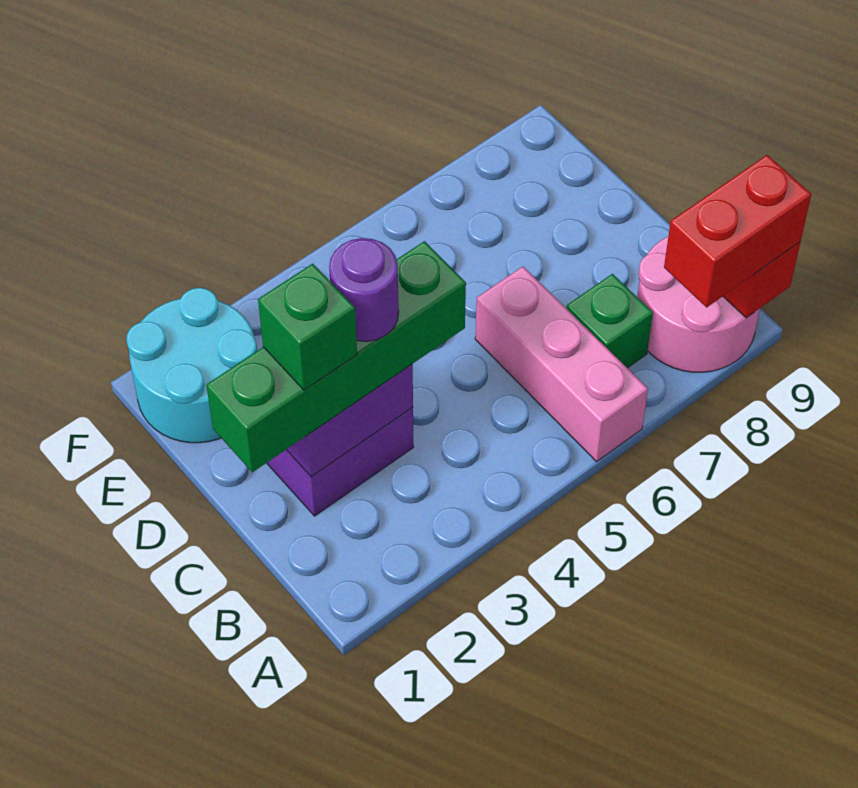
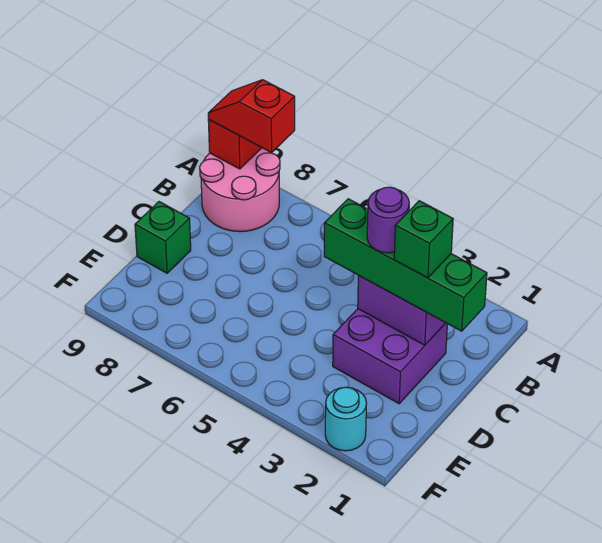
pink brick A6:C6 level 1 -> none
red brick A8:A9 level 3 -> red slope A8:A9 level 3 top 8
green brick B7 level 1 -> green brick D9 level 1
cyan round brick E1:F2 level 1 -> cyan round brick F2 level 1

